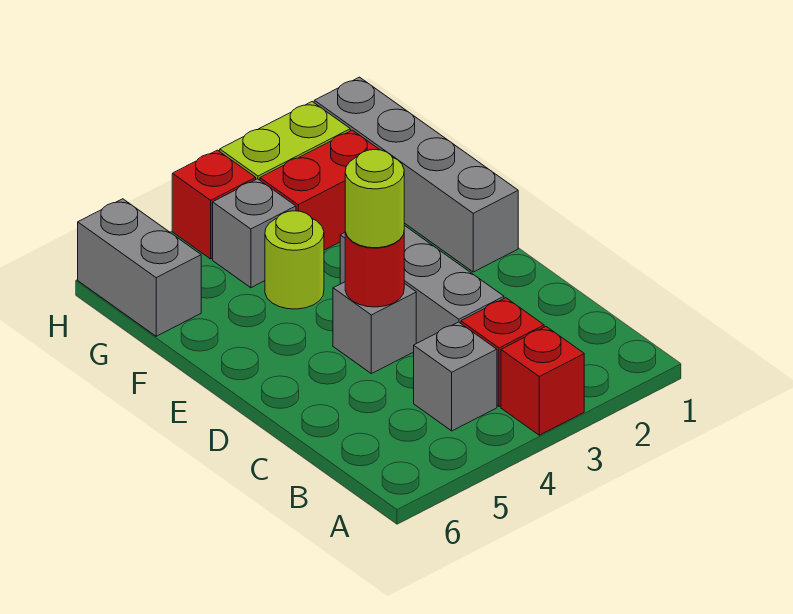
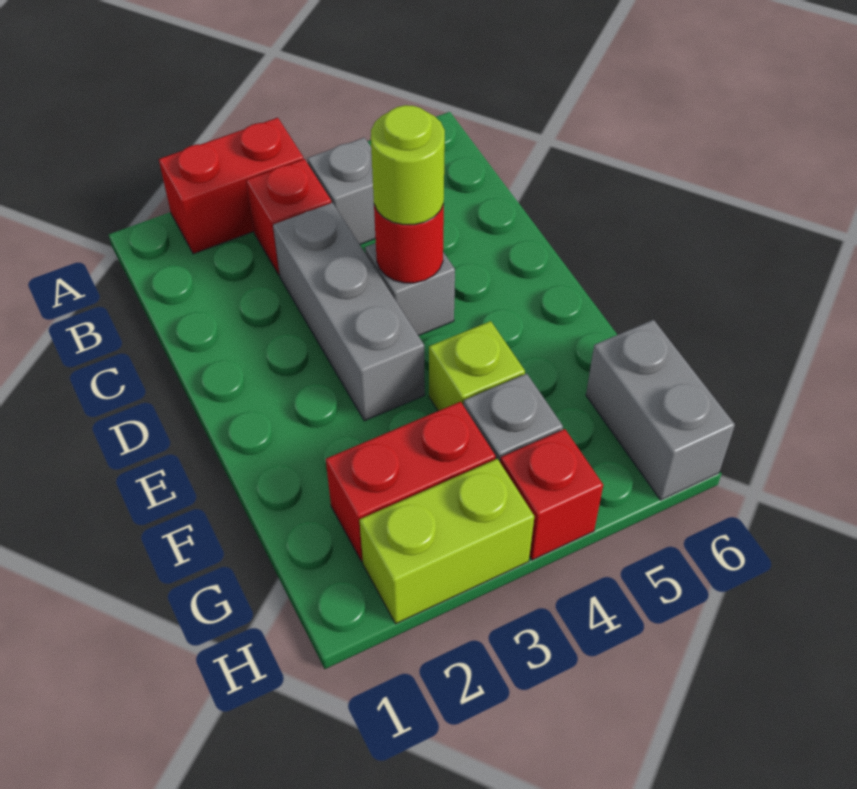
red brick A3 level 1 -> red brick A2:A3 level 1
grey brick E1:H1 level 1 -> none
lime round brick F4 level 1 -> lime brick F4 level 1

